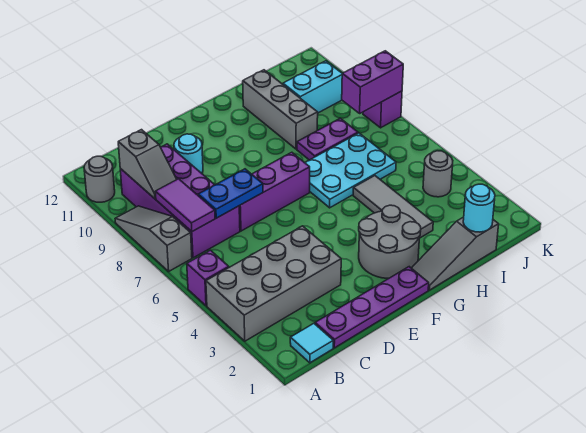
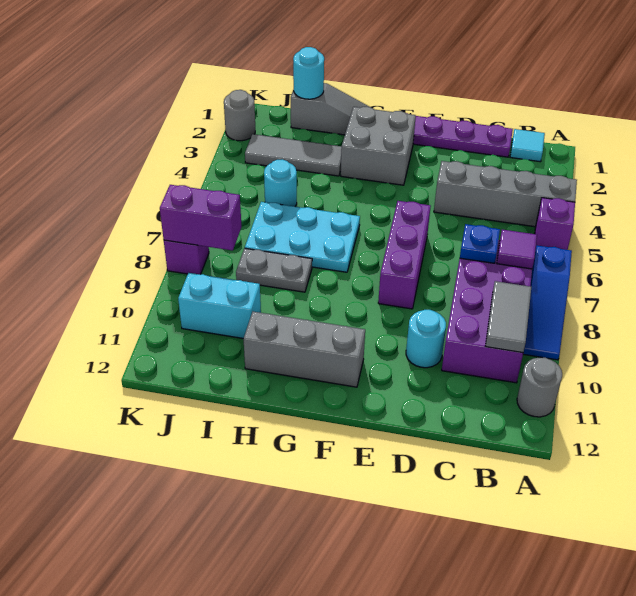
grey brick A3:D4 level 1 -> grey brick A4:D4 level 1
grey slope A7:A9 level 1 top 7 -> blue slope A7:A9 level 1 top 7
purple tile B7:B8 level 2 -> purple tile B7 level 2
grey slope B9:B10 level 2 top 10 -> grey tile B9:B10 level 2
blue plate C7:D7 level 2 -> blue plate C7 level 2
purple brick D7:F7 level 1 -> purple brick E6:E8 level 1
grey round brick F2:G3 level 1 -> grey brick F2:G3 level 1
grey tile H3:H5 level 1 -> grey tile H3:J3 level 1
purple plate H8:I8 level 1 -> grey plate H8:I8 level 1
grey brick H9:H11 level 1 -> grey brick F11:H11 level 1
none -> cyan round brick I5 level 1
grey round brick J4 level 1 -> grey round brick K2 level 1

